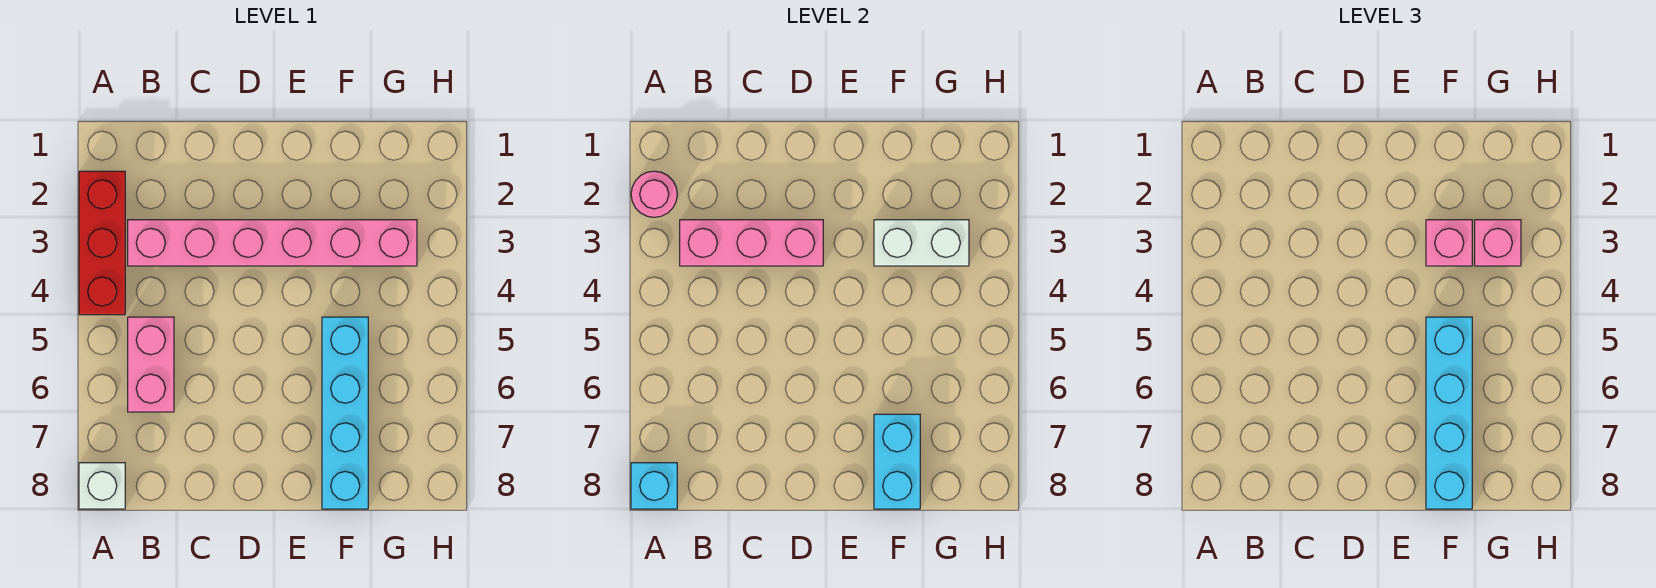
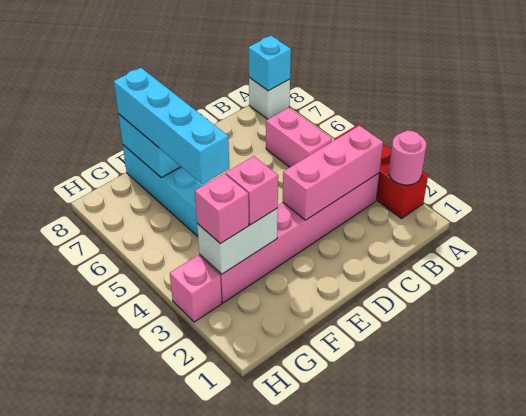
none -> pink brick H3 level 1

